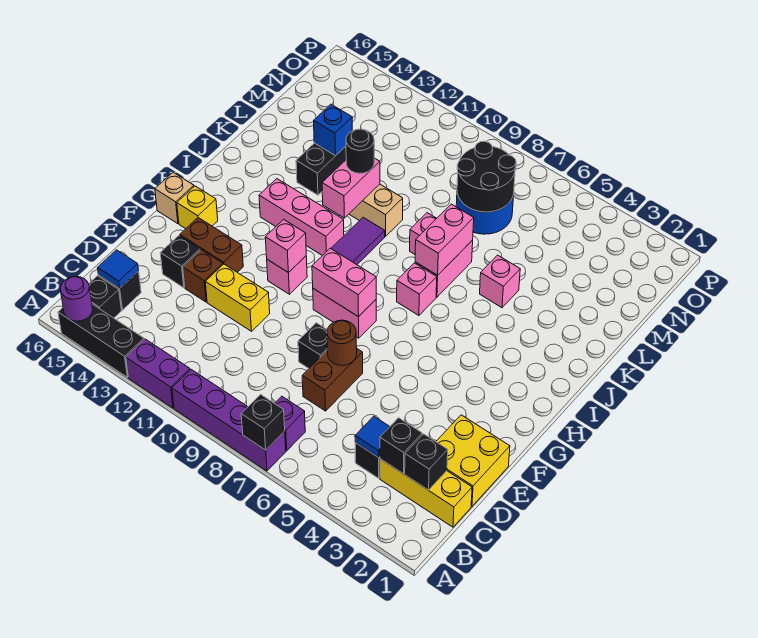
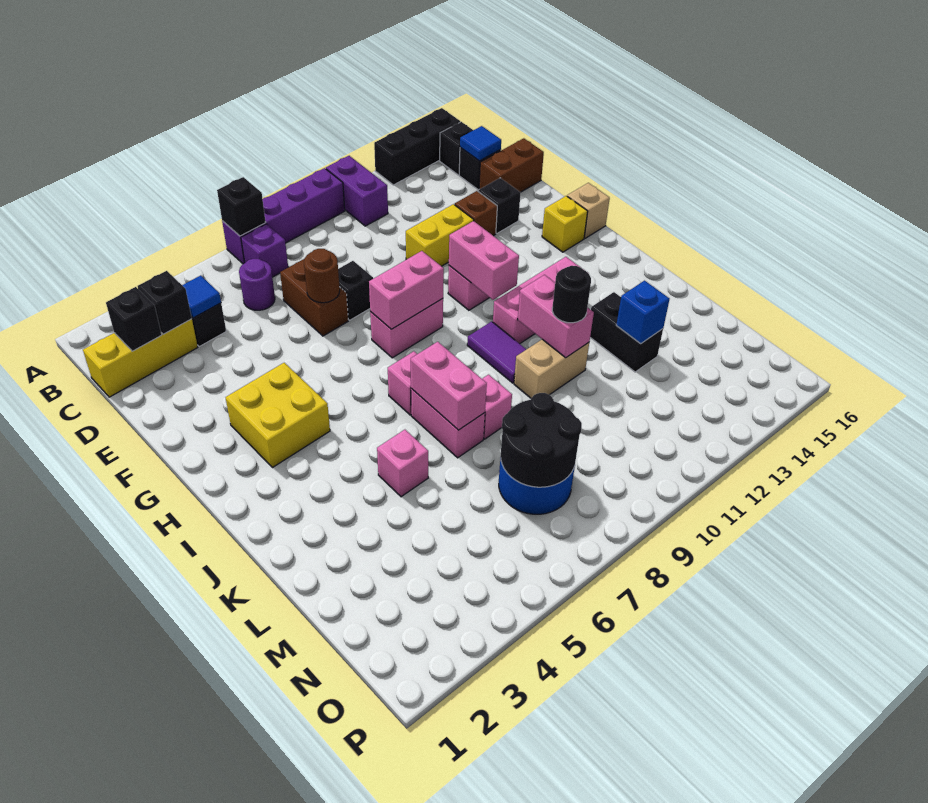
purple brick A11:A12 level 1 -> purple brick A11:B11 level 1
purple round brick A15 level 2 -> purple round brick C6 level 1
yellow brick D1:E2 level 1 -> yellow brick G3:H4 level 1
brown brick F13:F14 level 1 -> brown brick D15:D16 level 1
pink brick G11 level 2 -> pink brick G11:H11 level 2

